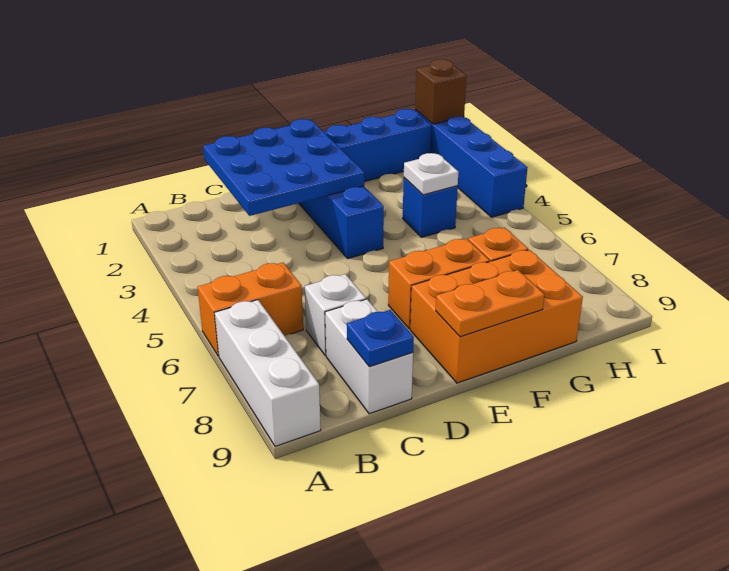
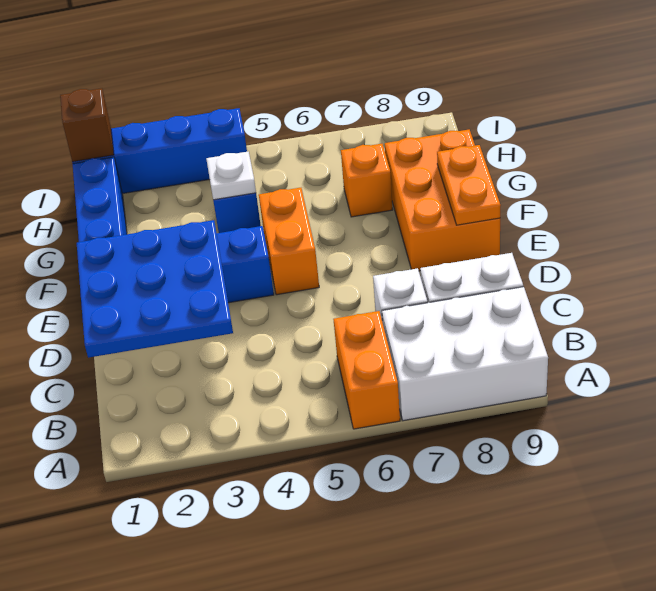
white brick A7:A9 level 1 -> white brick A7:B9 level 1
blue plate C9 level 2 -> none
orange brick E7:F7 level 1 -> orange brick E5:F5 level 1

